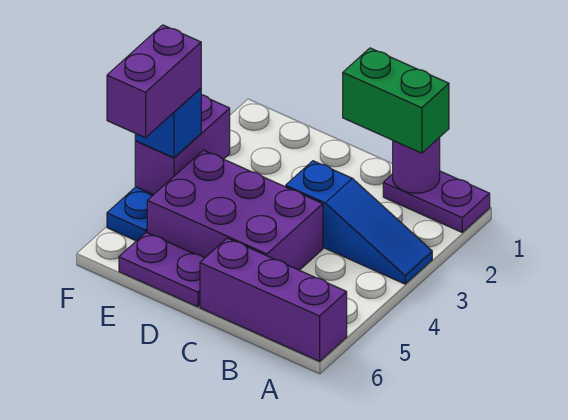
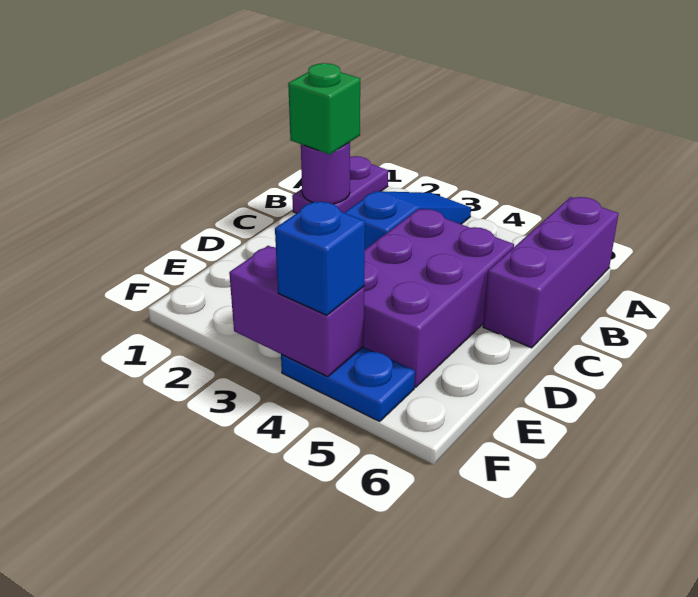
green brick B1:C1 level 3 -> green brick B1 level 3
purple plate D6:E6 level 1 -> none
purple brick F4:F5 level 4 -> none

